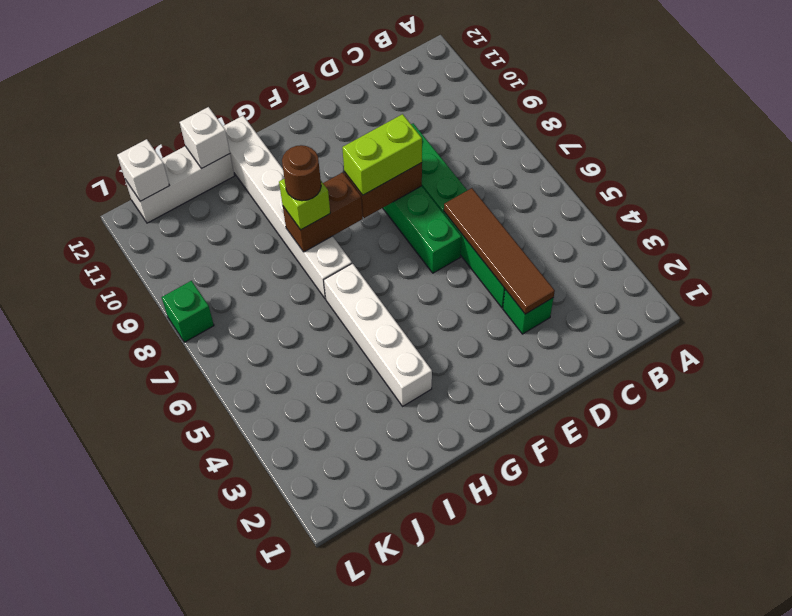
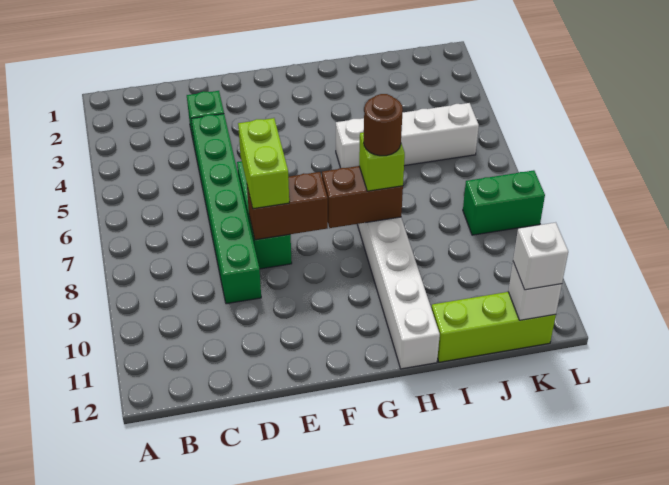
brown tile D3:D6 level 2 -> none
lime brick E8:F8 level 3 -> lime brick E7:E8 level 3
white brick H3:H6 level 1 -> white brick H5:K5 level 1
white brick I12:K12 level 1 -> lime brick I12:K12 level 1
white brick I12 level 2 -> white brick K12 level 3
green brick L8 level 1 -> green brick K8:L8 level 1

